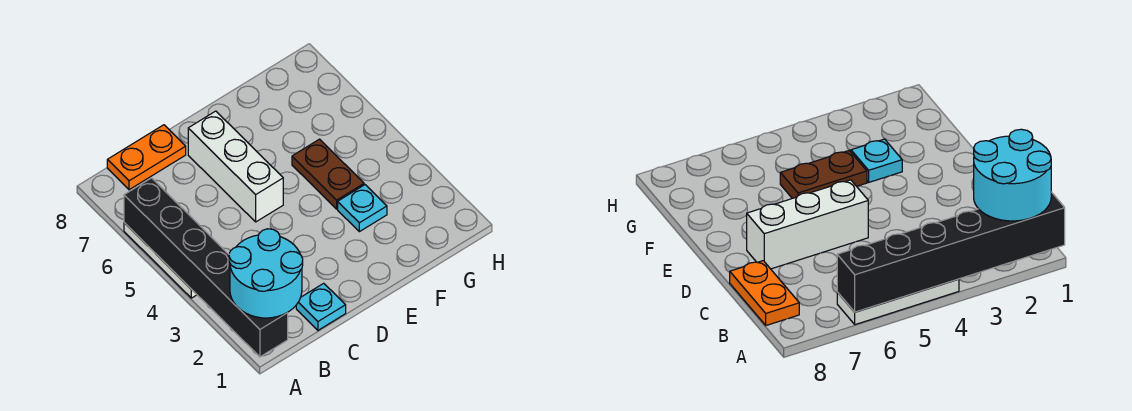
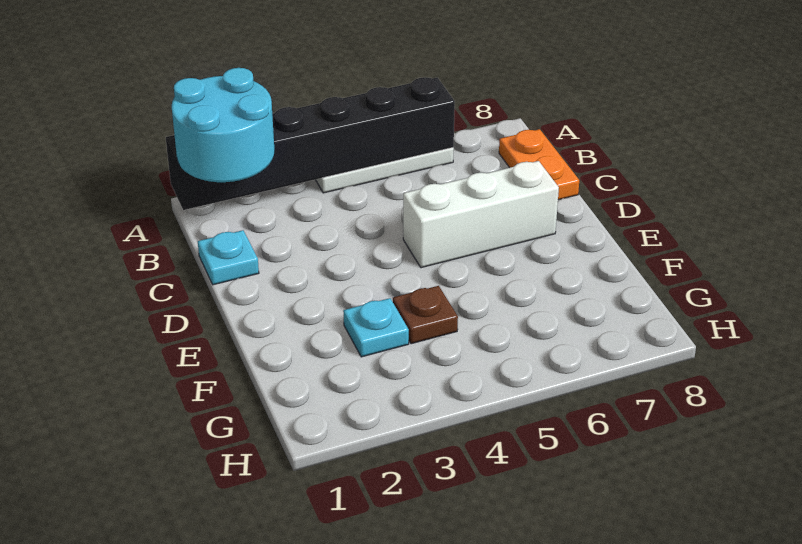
brown plate F4:F5 level 1 -> brown plate F4 level 1

